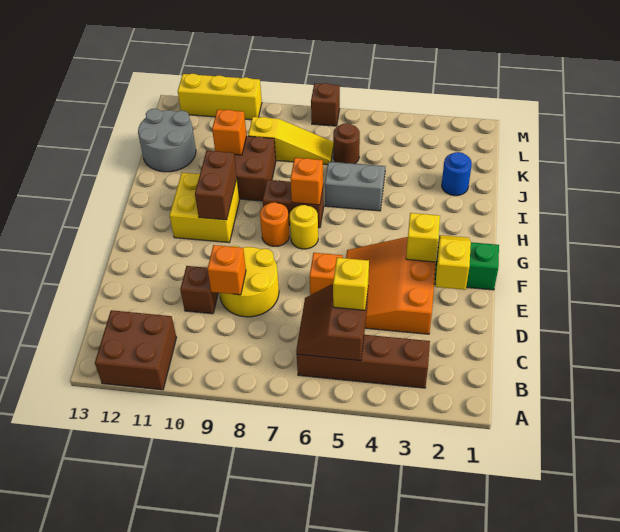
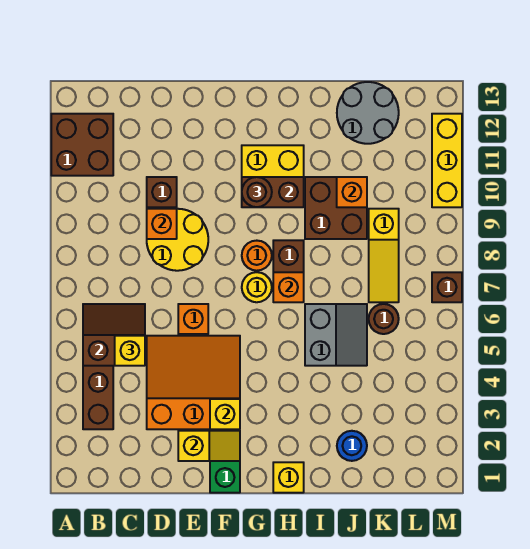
none -> brown round brick G10 level 3
none -> yellow brick H1 level 1

